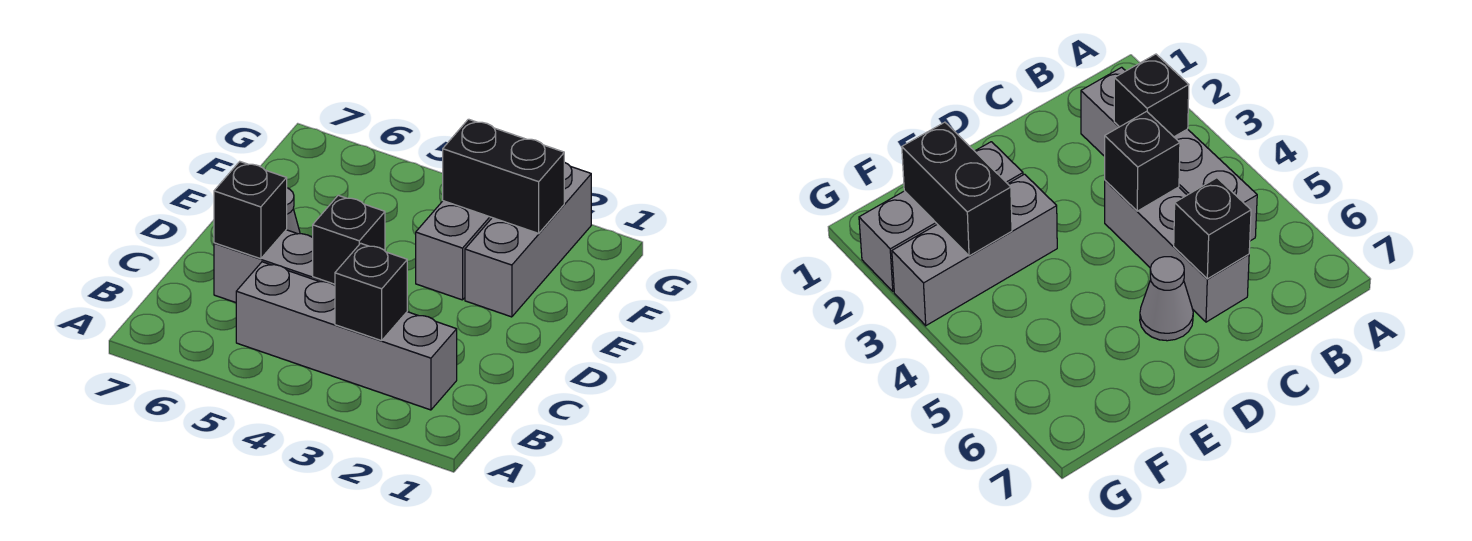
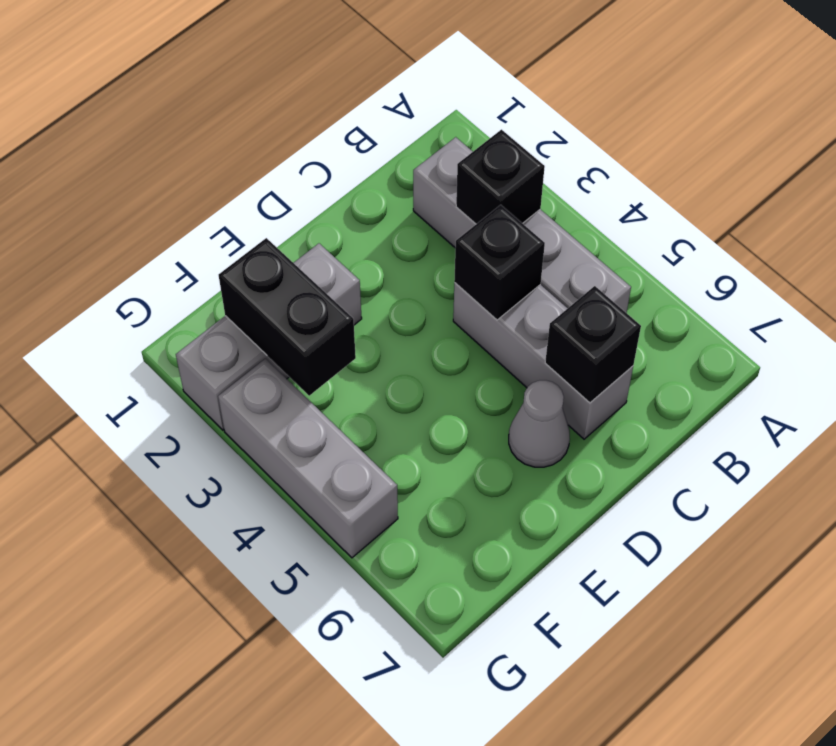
grey brick E3:G3 level 1 -> grey brick G3:G5 level 1

